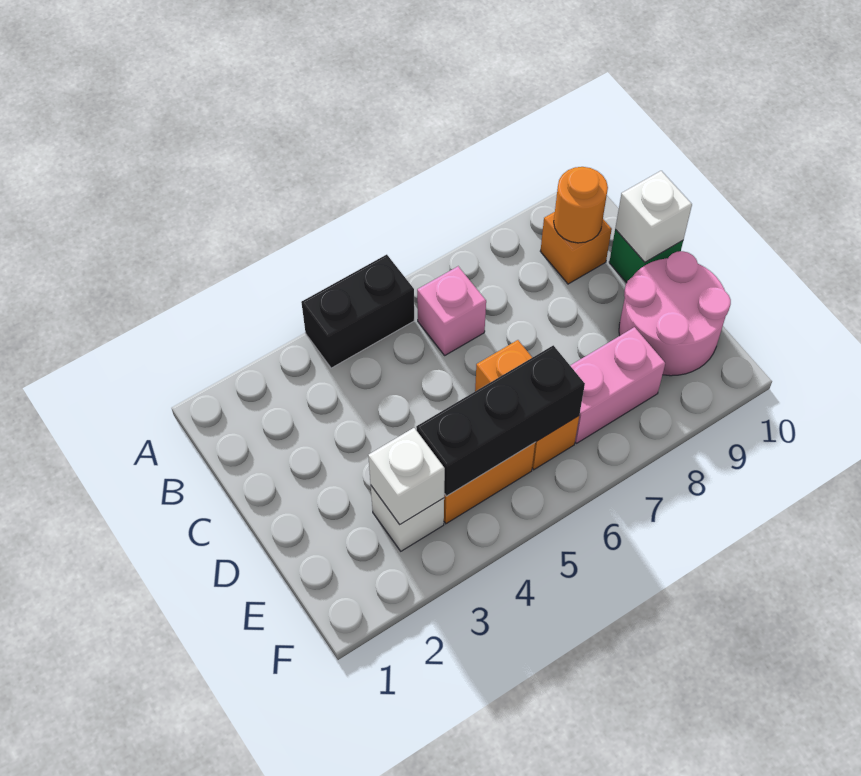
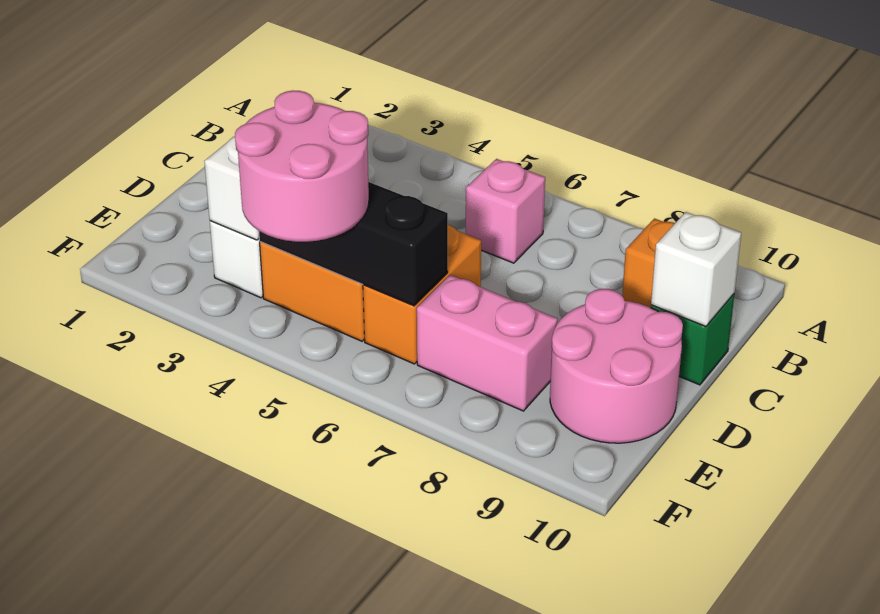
black brick A4:A5 level 1 -> none
orange round brick B9 level 2 -> none
none -> pink round brick E4:F5 level 3

